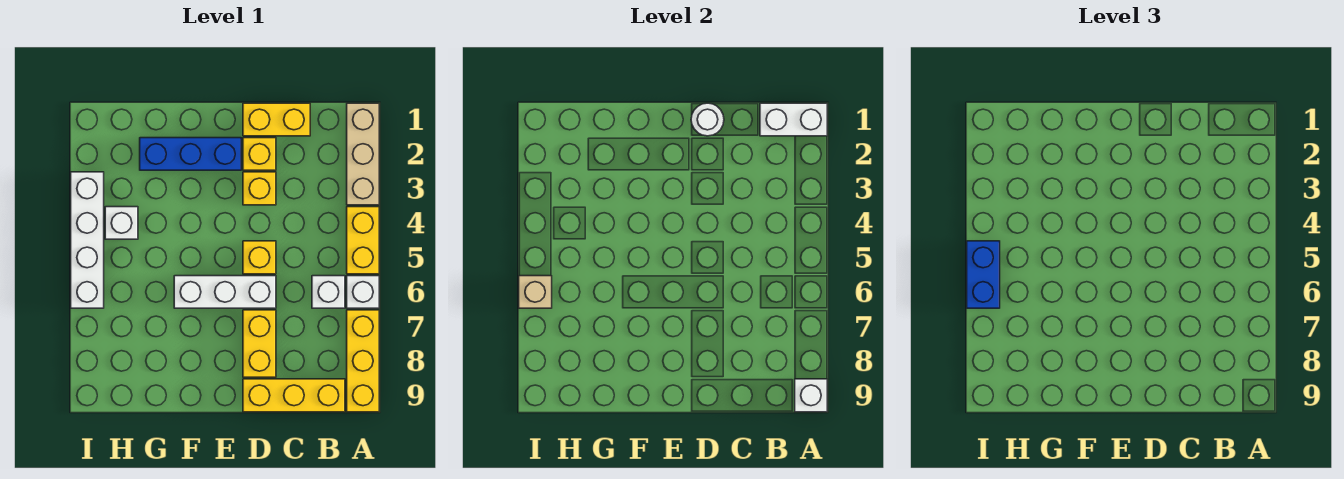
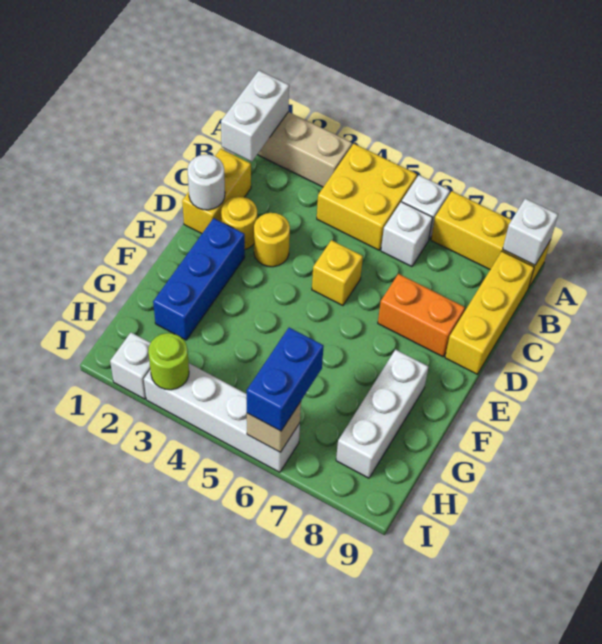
yellow brick A4:A5 level 1 -> yellow brick A4:B5 level 1
yellow brick D2 level 1 -> yellow round brick D2 level 1
yellow brick D3 level 1 -> yellow round brick D3 level 1
white brick D6:F6 level 1 -> white brick F8:H8 level 1
yellow brick D7:D8 level 1 -> orange brick D7:D8 level 1
white brick H4 level 1 -> white brick I2 level 1
none -> lime round brick I3 level 2
blue brick I5:I6 level 3 -> blue brick H6:I6 level 3

